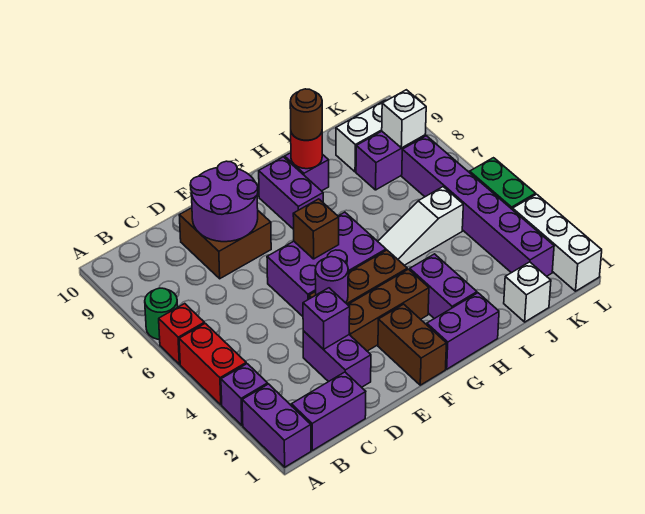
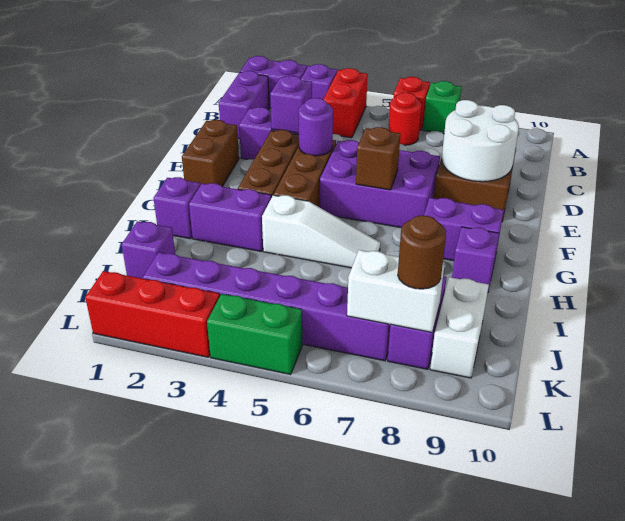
red brick A4:A5 level 1 -> red brick A4:B4 level 1
green round brick A7 level 1 -> green brick A7 level 1
purple round brick D8:E9 level 2 -> white round brick D8:E9 level 2
purple brick E5:G6 level 1 -> purple brick E5:F7 level 1
brown brick F1:F2 level 1 -> brown brick E1:F1 level 1
purple brick G1:H1 level 1 -> purple brick H1 level 1
white slope H5:J5 level 1 top J -> white slope H4:H6 level 1 top 4
red round brick H9 level 2 -> red round brick B6 level 1
brown round brick H9 level 3 -> brown round brick K8 level 3
white brick J1 level 1 -> purple brick J1 level 1
white brick K8 level 2 -> white brick K7:K8 level 2
white brick L1:L3 level 1 -> red brick L1:L3 level 1

